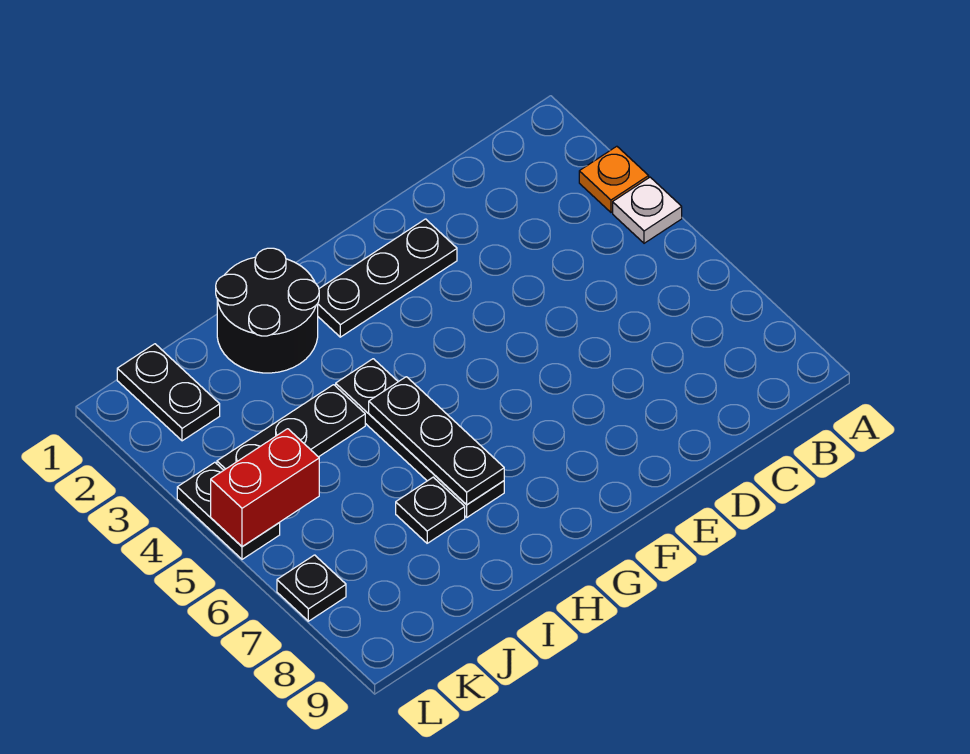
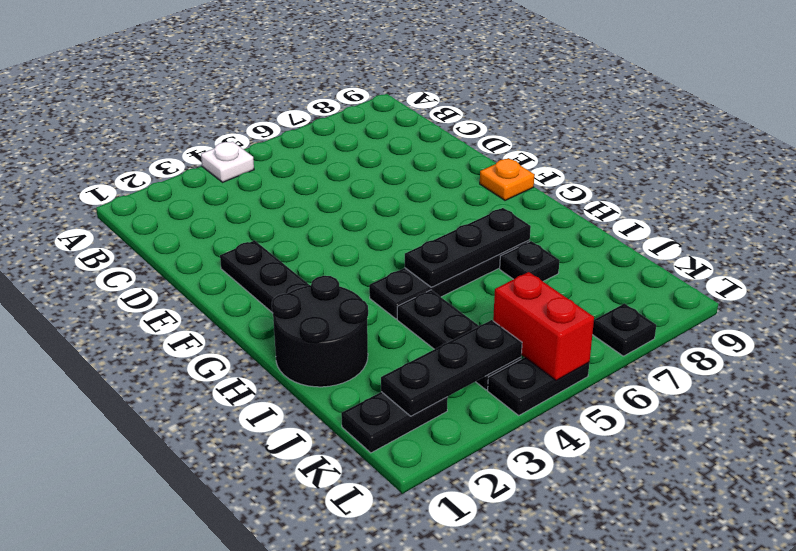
orange plate A3 level 1 -> orange plate F9 level 1
none -> black plate K2:K4 level 2

